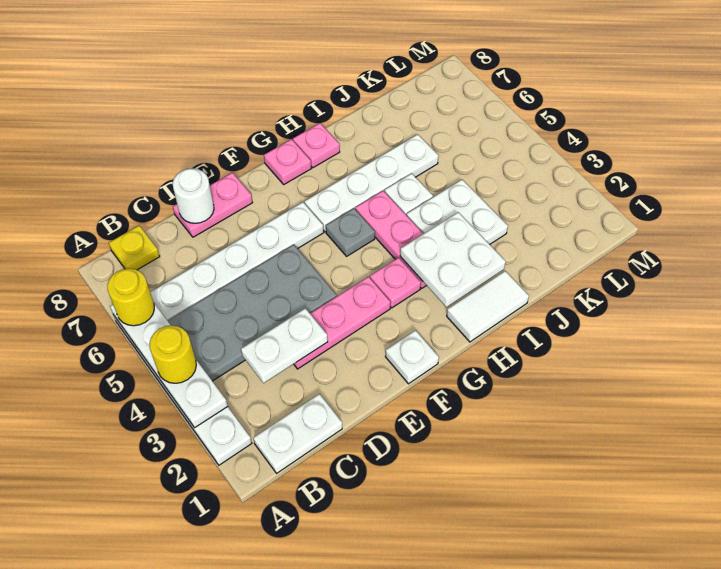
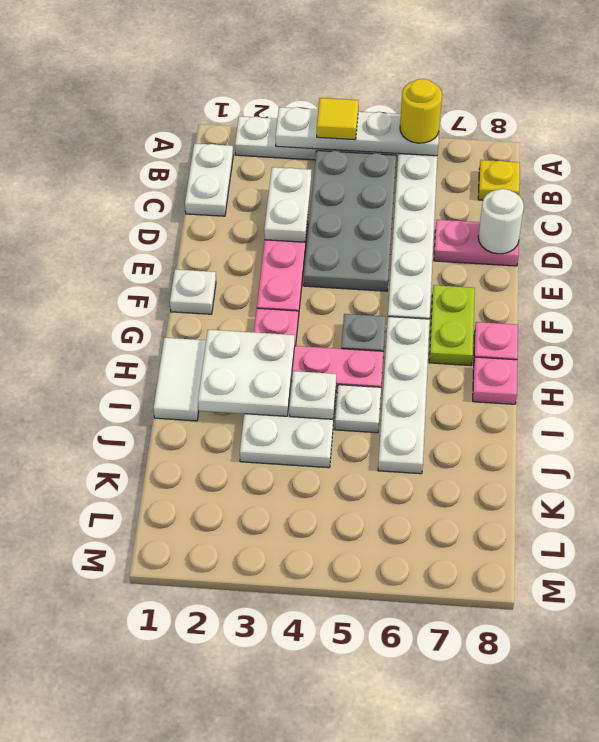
yellow round brick A4 level 3 -> yellow tile A4 level 3
pink plate D8:E8 level 1 -> pink plate D7:D8 level 1
none -> lime plate F7:G7 level 1
none -> white plate I4 level 2

